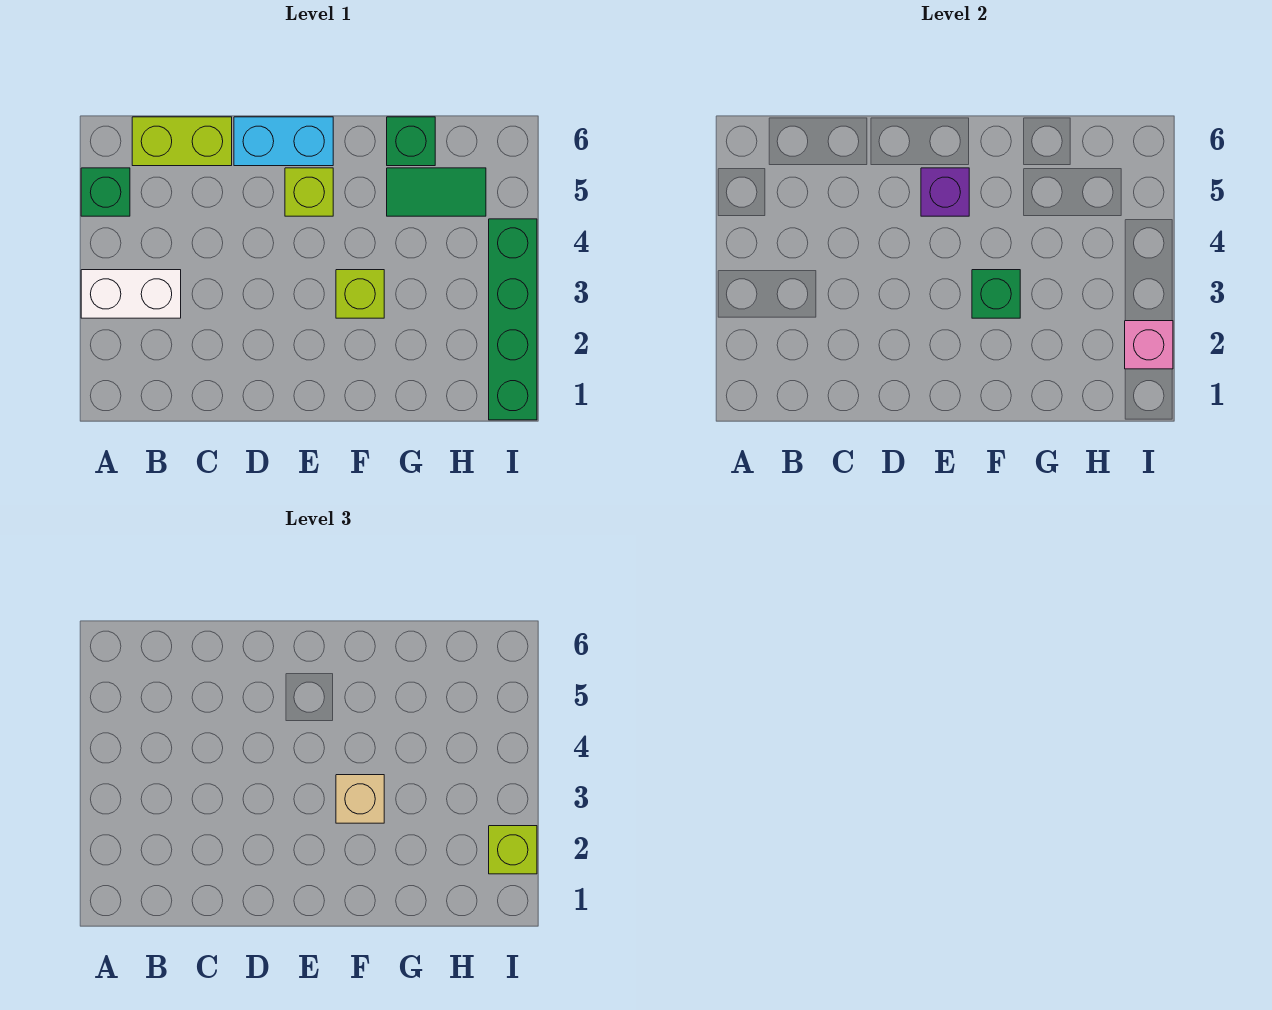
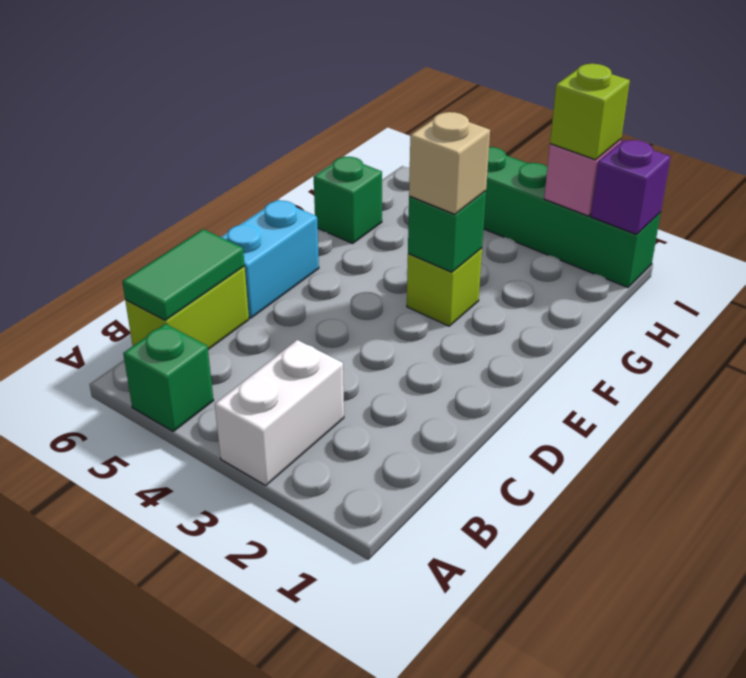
lime brick E5 level 1 -> none
purple brick E5 level 2 -> purple brick I1 level 2
green tile G5:H5 level 1 -> green tile B6:C6 level 2

